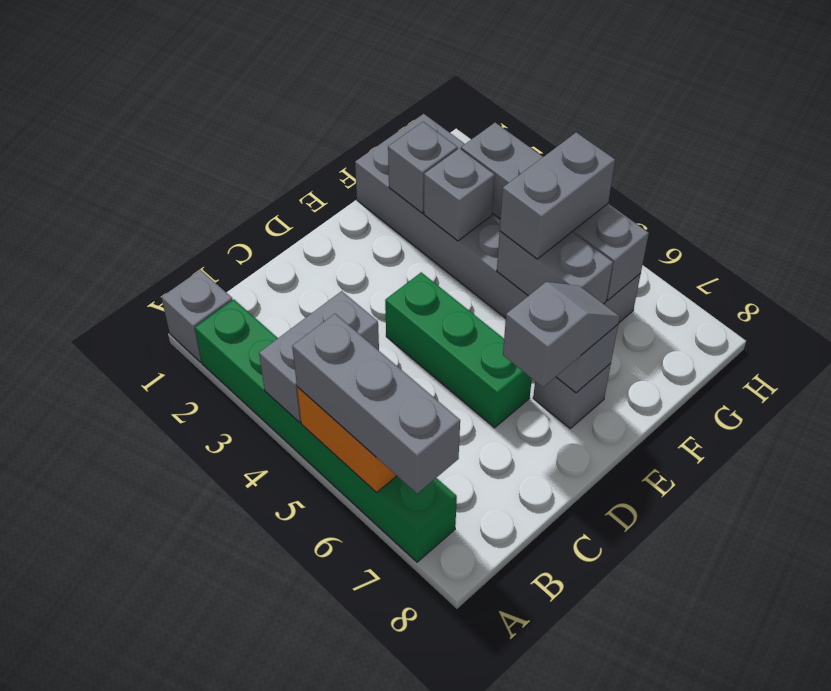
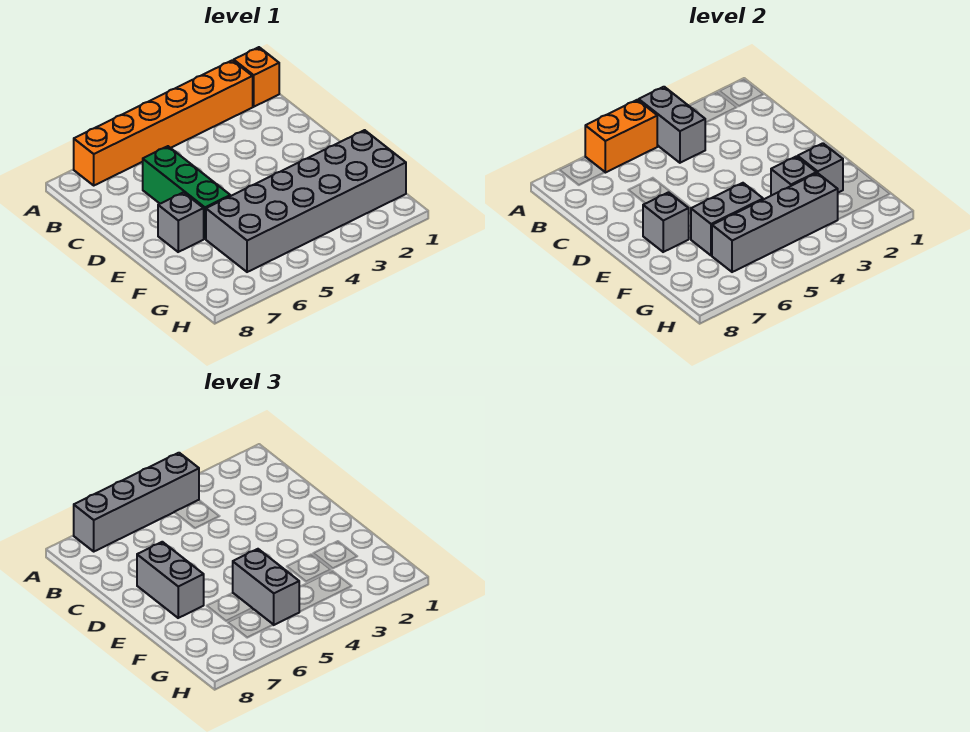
grey brick A1 level 1 -> orange brick A1 level 1
green brick A2:A7 level 1 -> orange brick A2:A7 level 1
grey brick A5:A7 level 3 -> grey brick A4:A7 level 3
green brick D4:D6 level 1 -> green brick C6:E6 level 1
grey slope D7:E7 level 3 top D -> grey brick D7:E7 level 3

